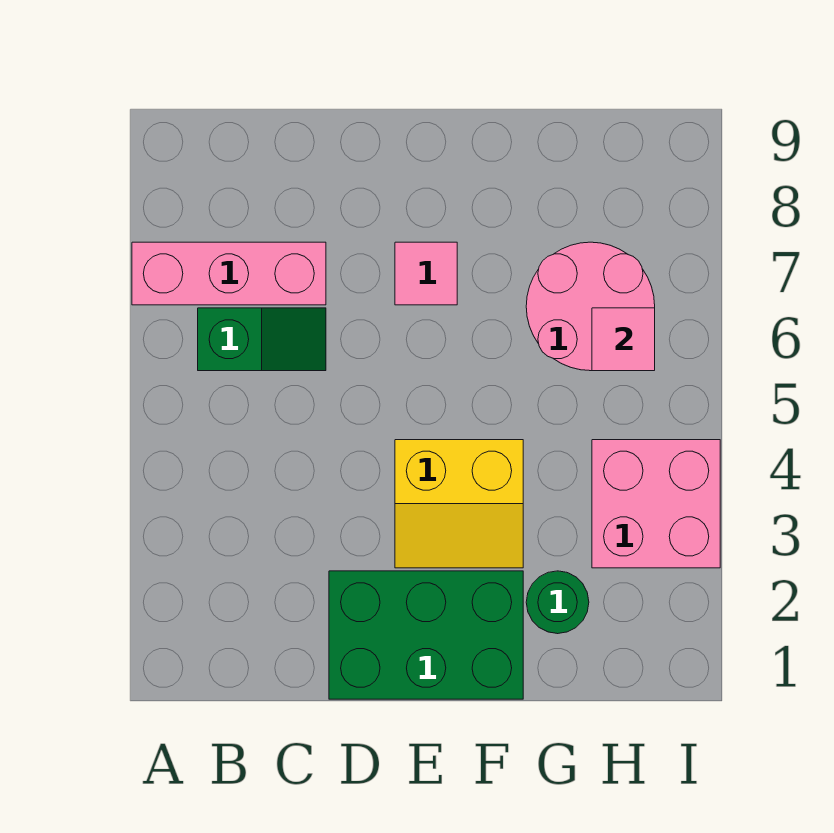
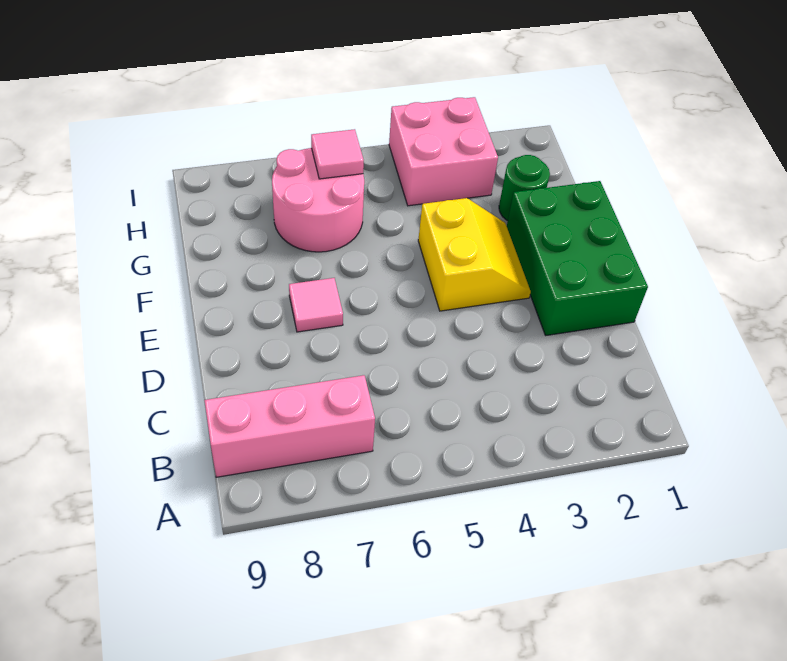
pink brick A7:C7 level 1 -> pink brick B7:B9 level 1
green slope B6:C6 level 1 top B -> none

